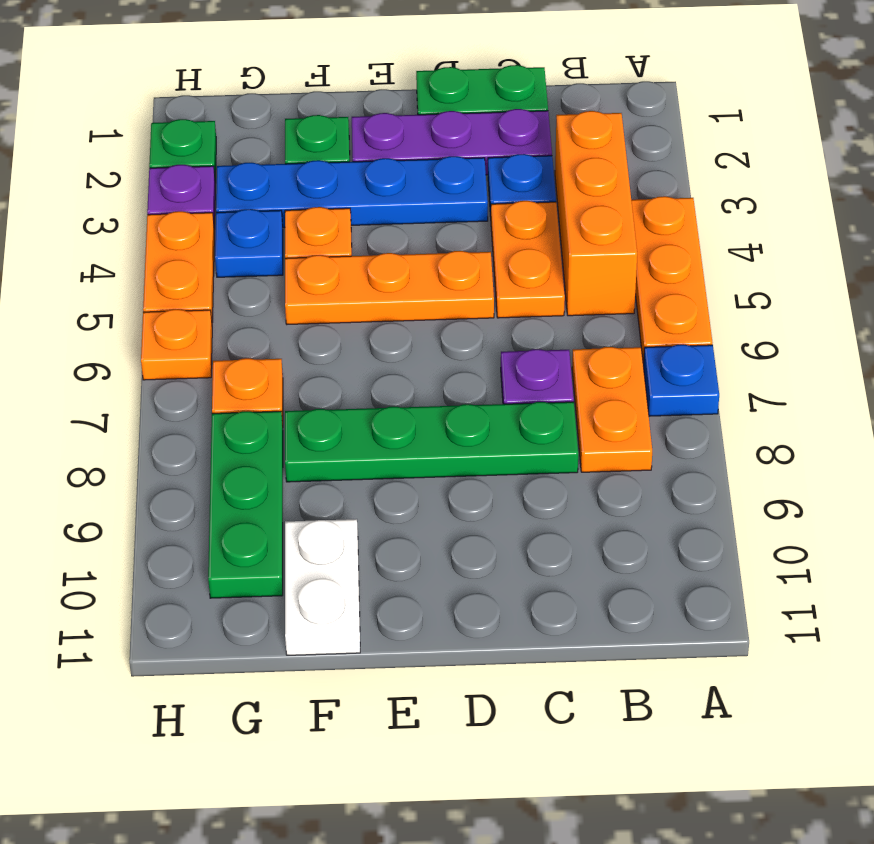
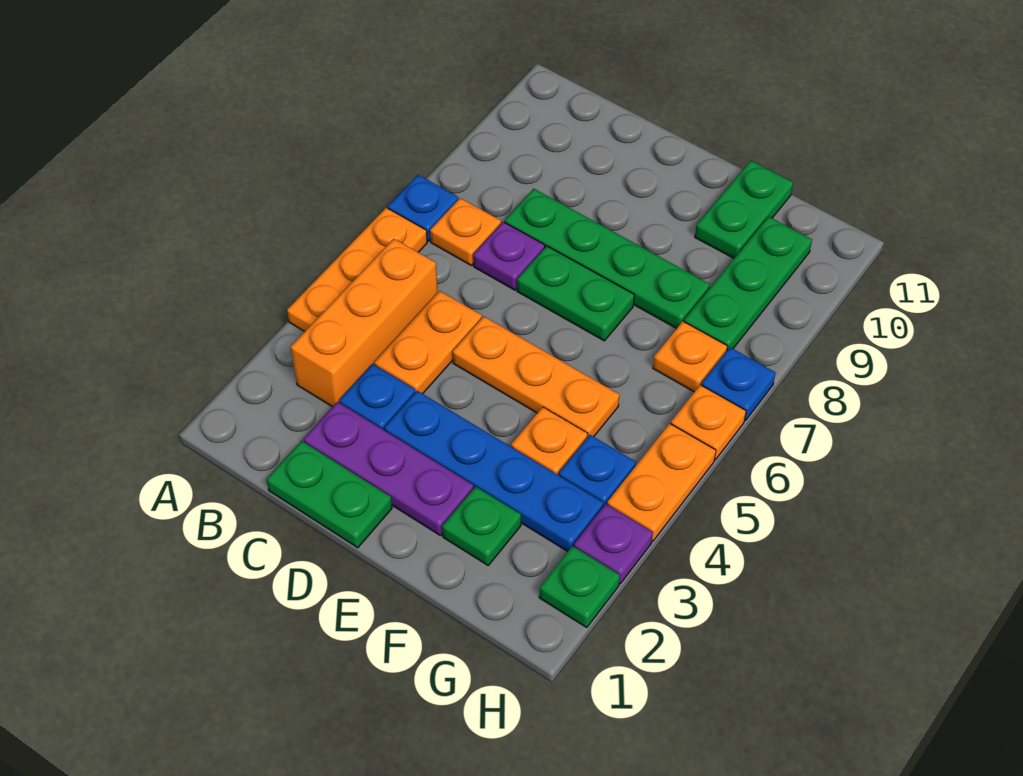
orange plate B7:B8 level 1 -> orange plate B7 level 1
none -> green plate D7:E7 level 1
white plate F10:F11 level 1 -> green plate F10:F11 level 1
none -> blue plate H7 level 1

